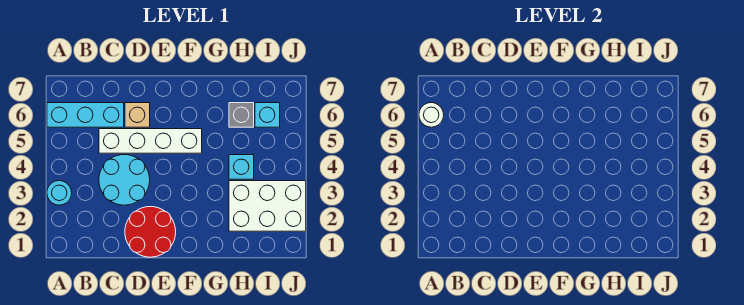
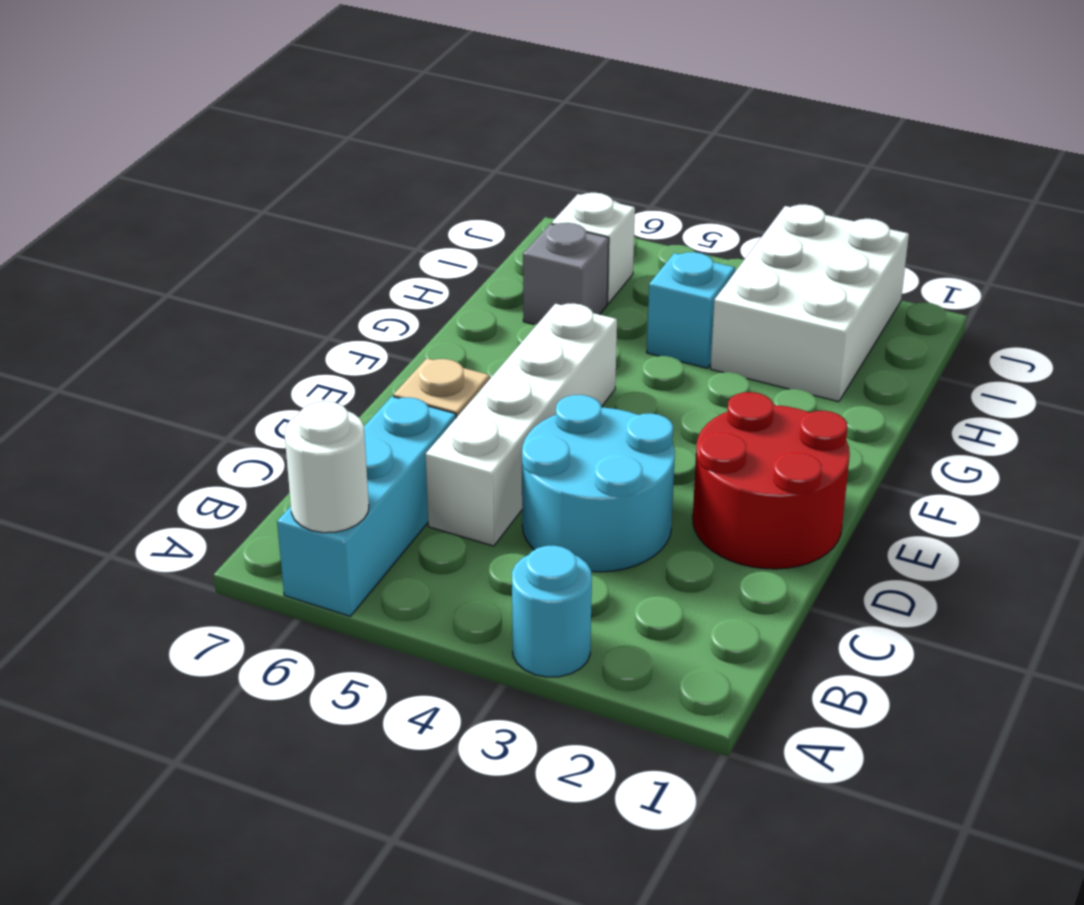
cyan brick I6 level 1 -> white brick I6 level 1

